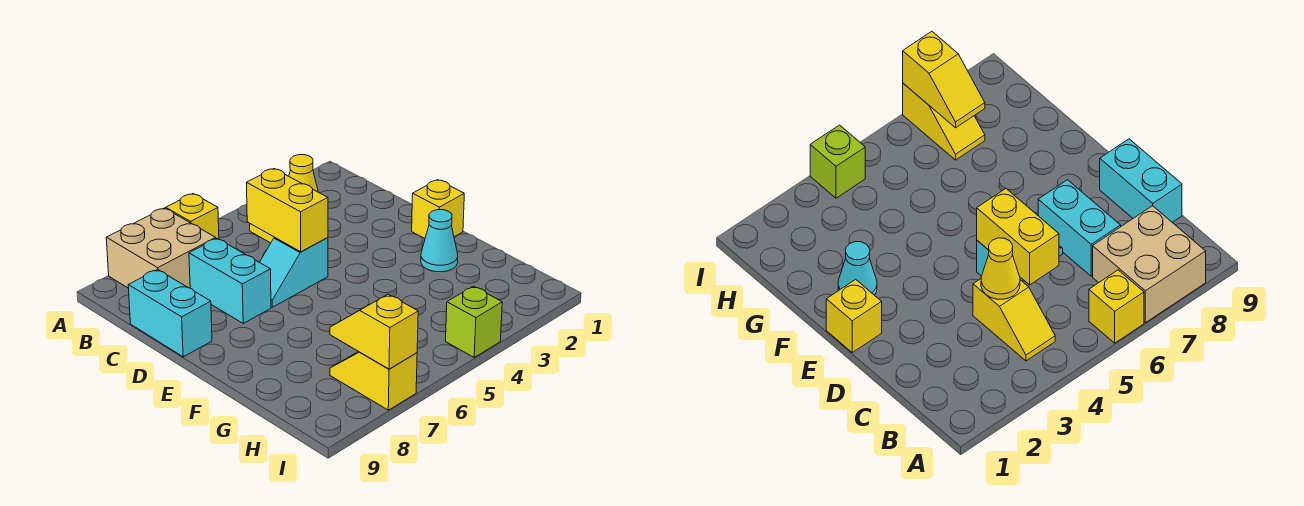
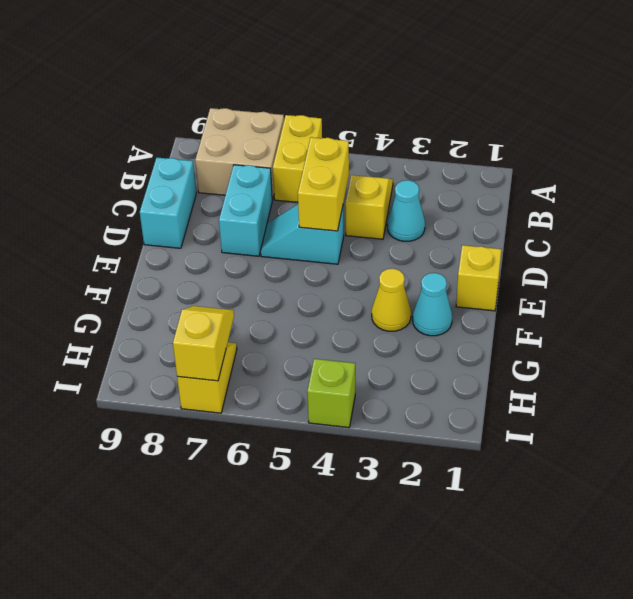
yellow brick A6 level 1 -> yellow brick A6:B6 level 1
none -> cyan cone C3 level 1
yellow cone C4 level 2 -> yellow cone F3 level 1

